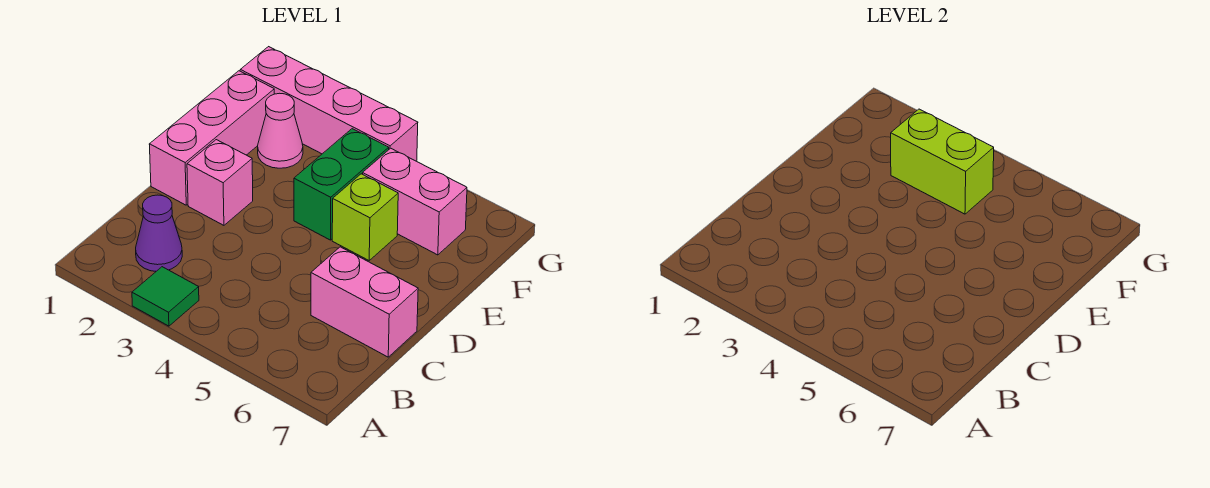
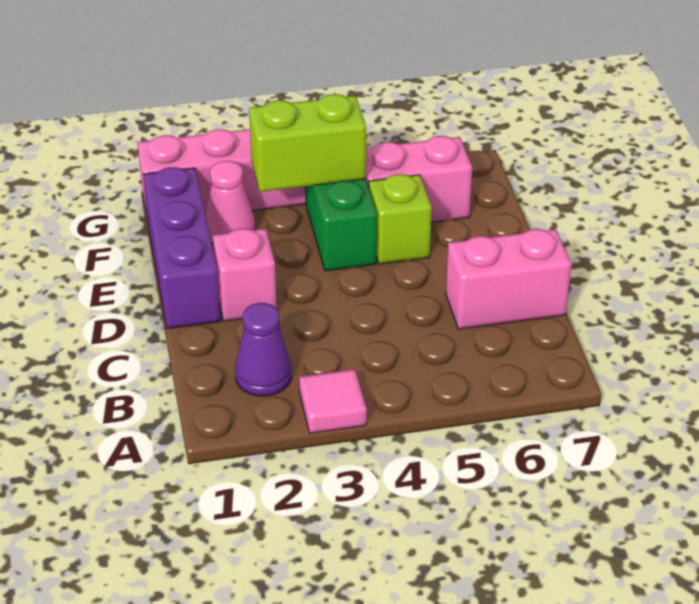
green tile A3 level 1 -> pink tile A3 level 1
pink brick D1:F1 level 1 -> purple brick D1:F1 level 1

